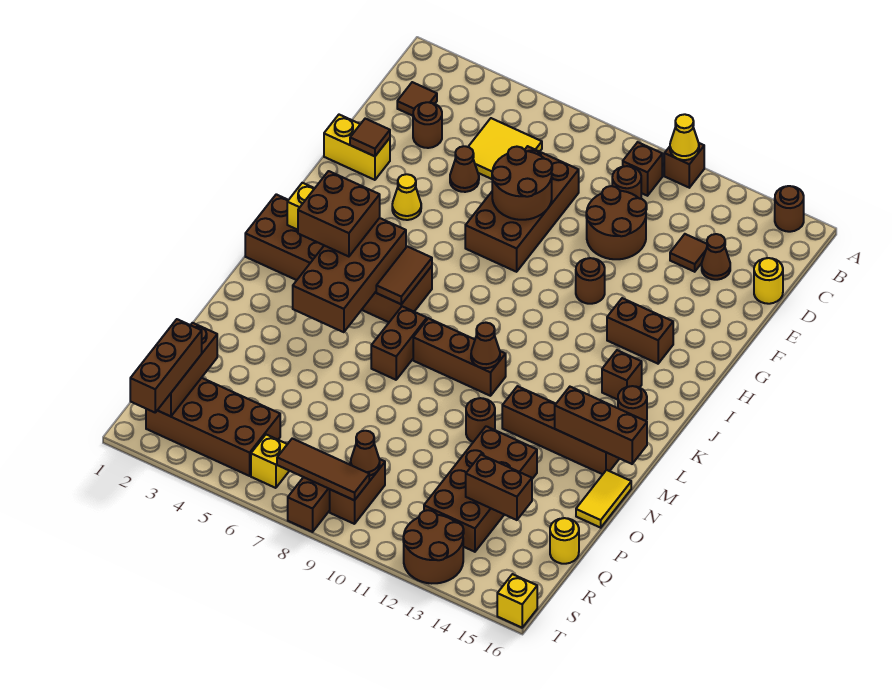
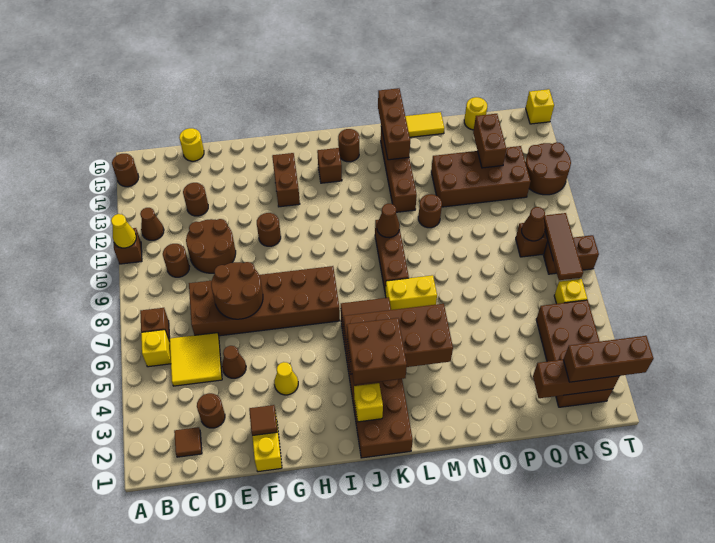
none -> yellow brick B6 level 1
brown brick B10 level 1 -> brown brick B7 level 1
brown brick D7:G8 level 1 -> brown brick D7:I8 level 1
brown tile D13 level 1 -> brown round brick D13 level 1
brown cone D14 level 1 -> brown cone B12 level 1
brown brick L7:M7 level 1 -> yellow brick L7:M7 level 1

